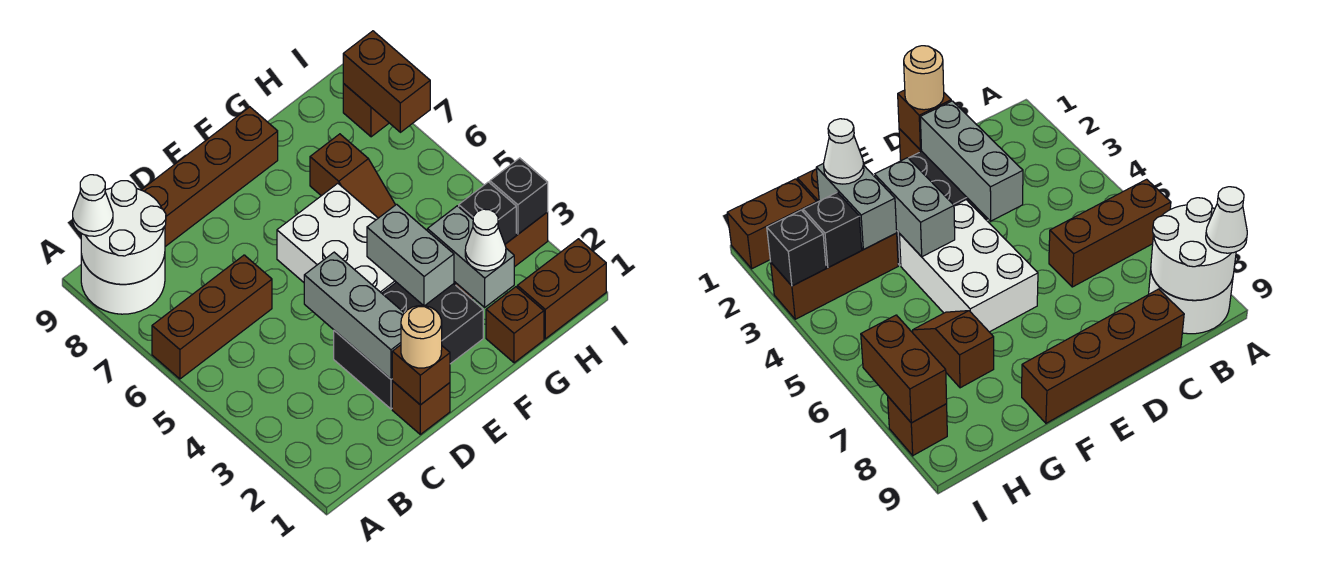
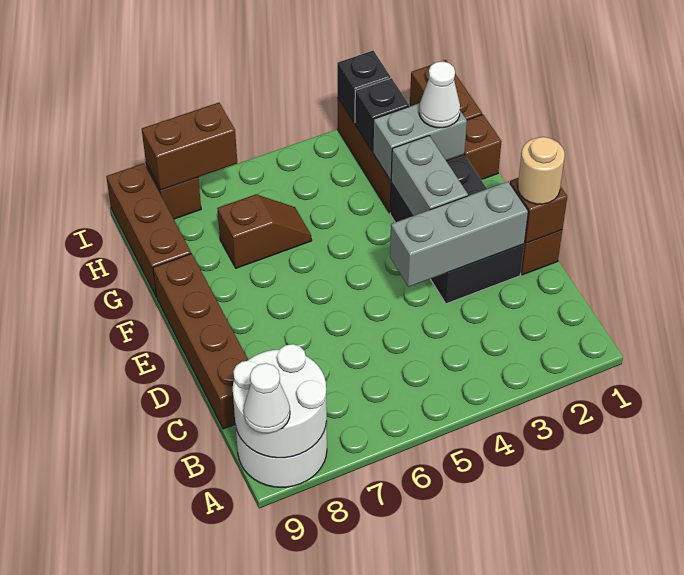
brown brick A6:C6 level 1 -> brown brick G9:I9 level 1
white brick E4:F6 level 1 -> none
grey brick F3:F4 level 2 -> grey brick E3:F3 level 2

